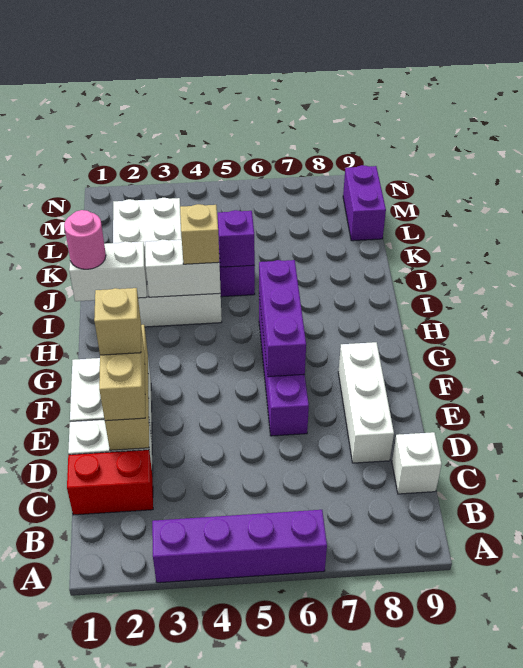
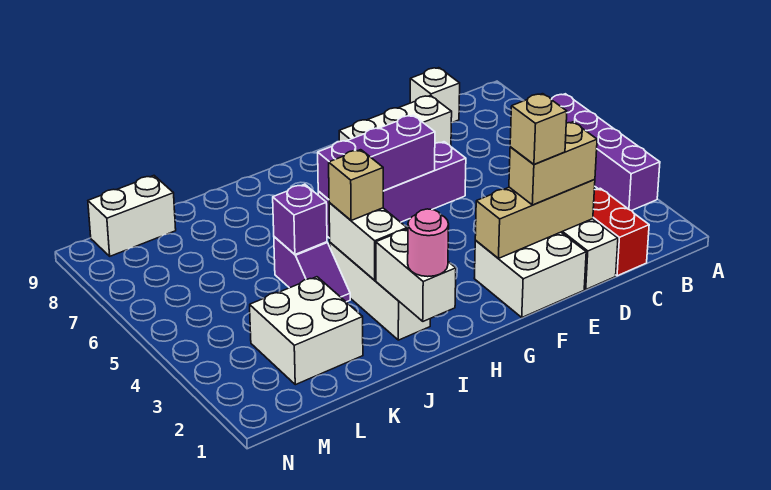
purple brick L9:M9 level 1 -> white brick L9:M9 level 1

